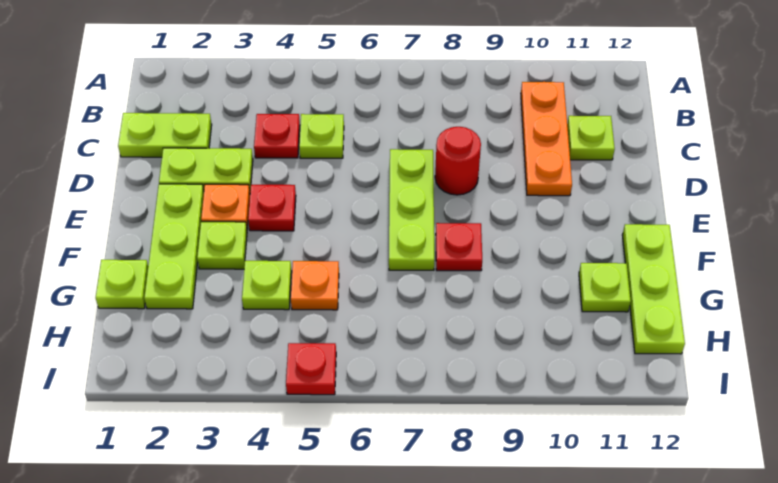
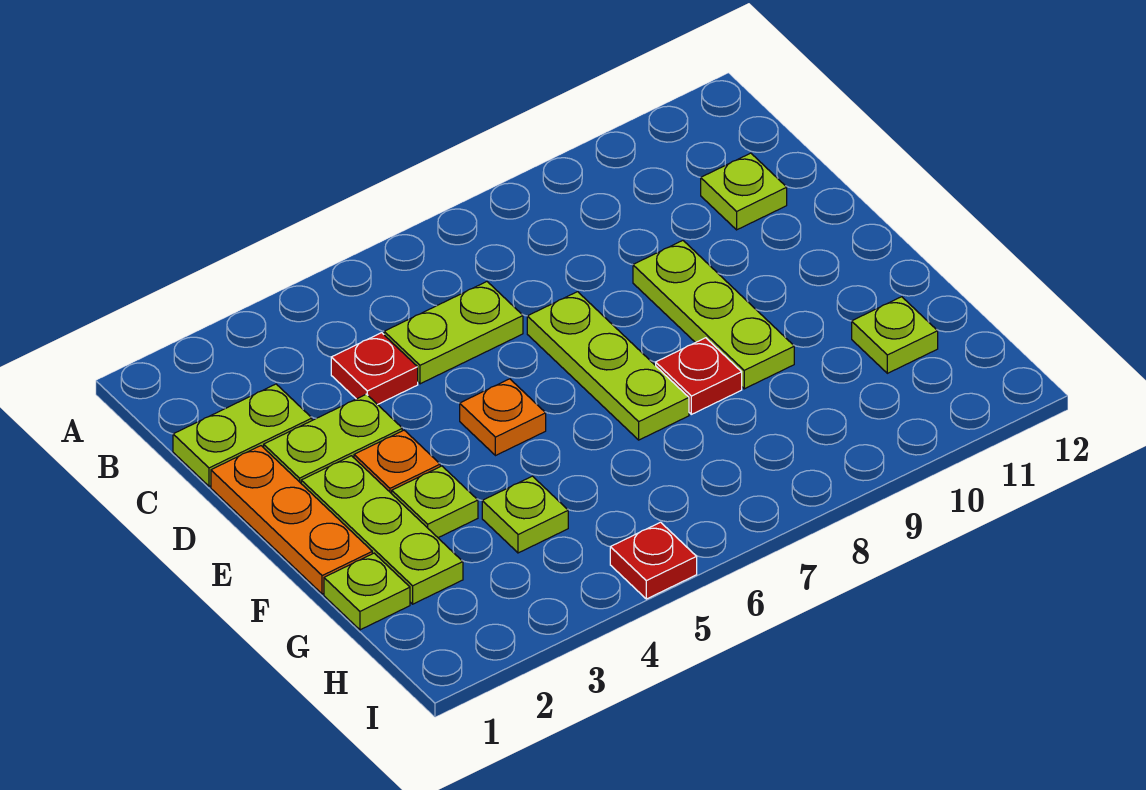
orange plate B10:D10 level 1 -> orange plate D1:F1 level 1
lime plate C5 level 1 -> lime plate C5:C6 level 1
red round brick D8 level 1 -> none
red plate E4 level 1 -> none
lime plate F12:H12 level 1 -> lime plate D9:F9 level 1
orange plate G5 level 1 -> orange plate E5 level 1

